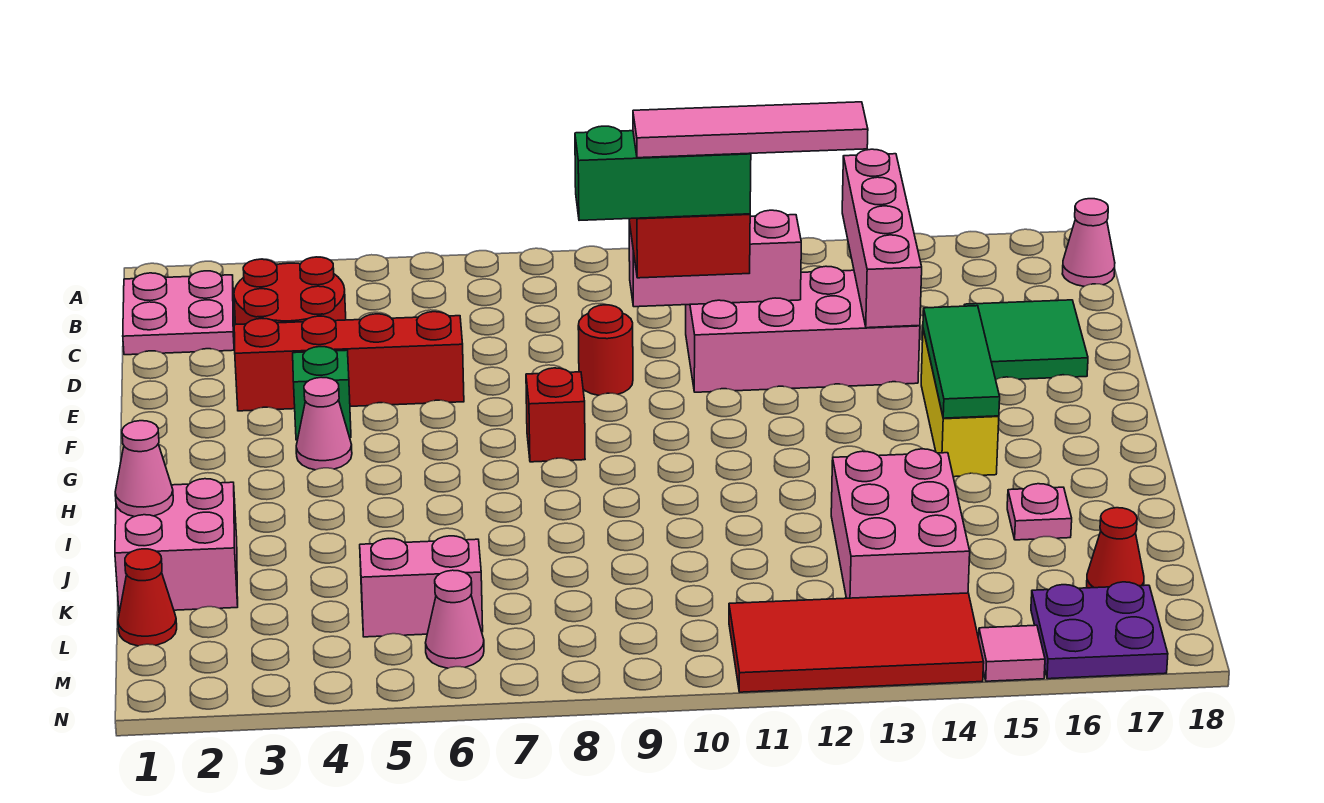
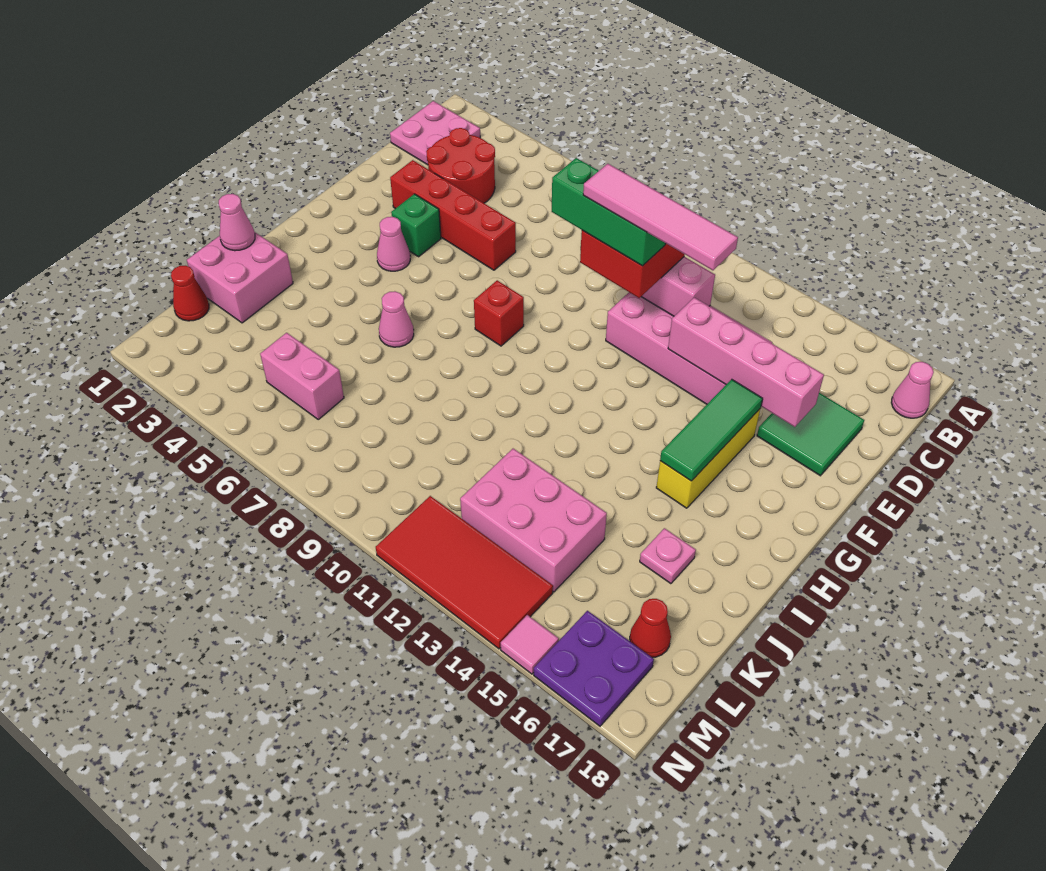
pink brick B14:E14 level 2 -> pink brick E13:E16 level 2
red round brick E9 level 1 -> none
pink brick J13:L14 level 1 -> pink brick K12:L14 level 1
pink cone M6 level 1 -> pink cone I6 level 1

